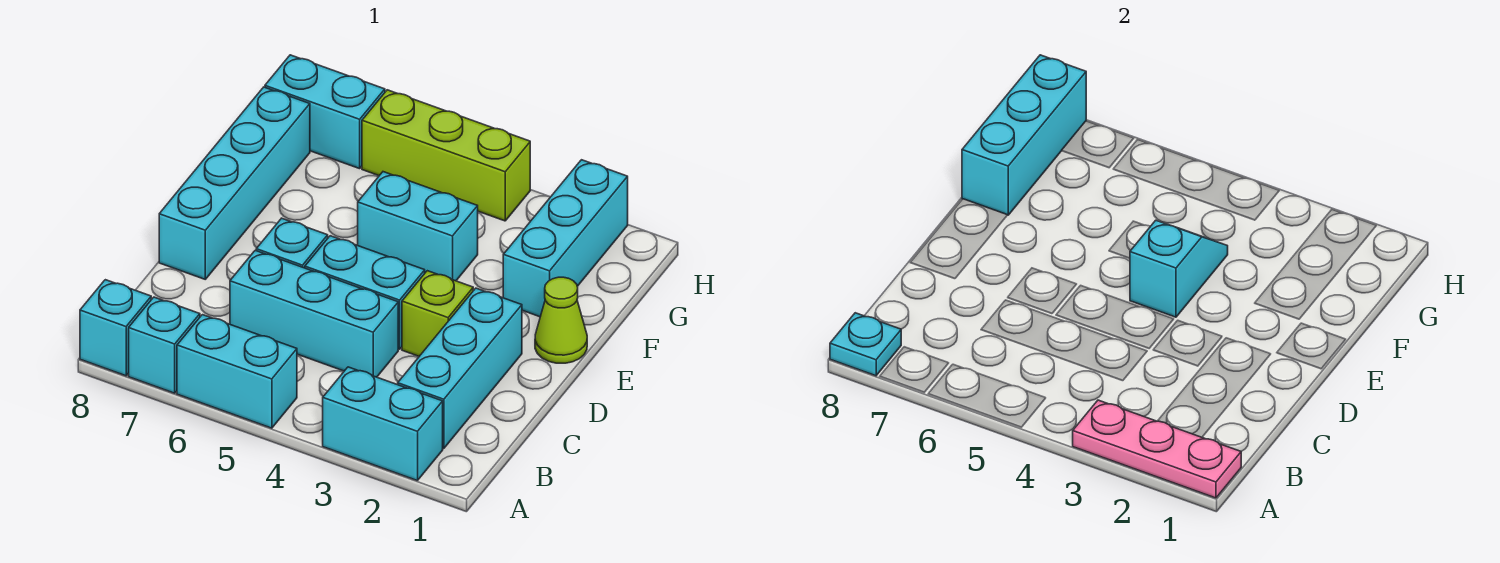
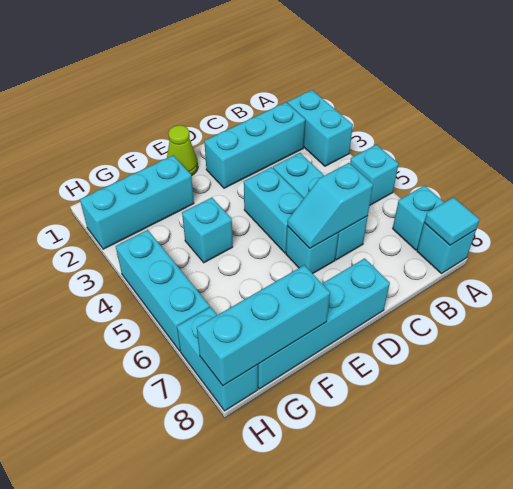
pink plate A1:A3 level 2 -> none
cyan brick A5:A6 level 1 -> cyan brick A5 level 1
cyan plate A8 level 2 -> cyan tile A8 level 2
lime brick D3 level 1 -> none
cyan slope E4:F4 level 2 top E -> cyan slope C6:D6 level 2 top C
cyan brick F4:F5 level 1 -> cyan brick F4 level 1
lime brick H4:H6 level 1 -> cyan brick H4:H6 level 1

